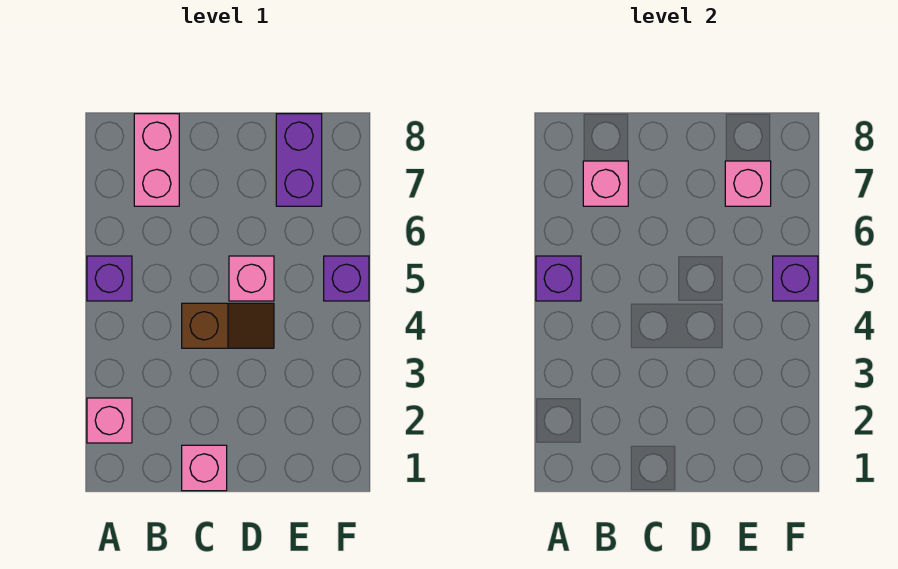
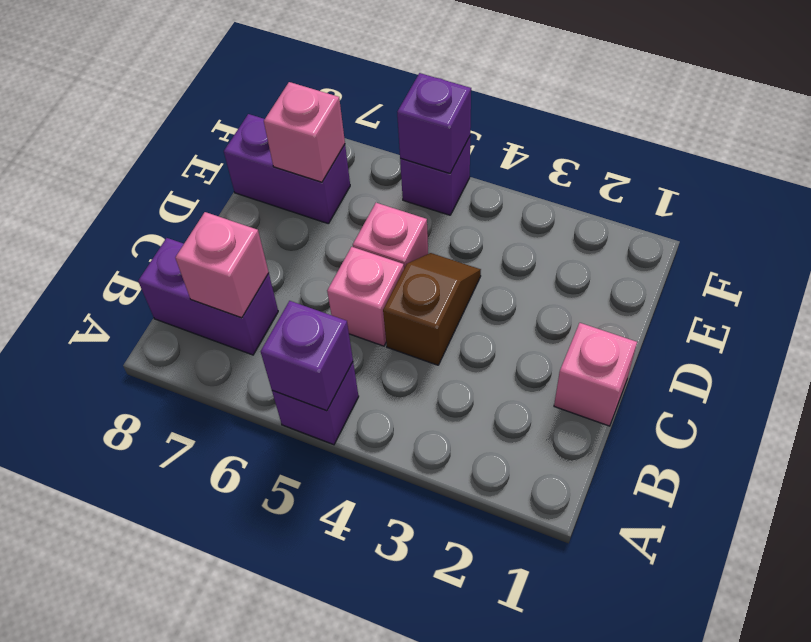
pink brick A2 level 1 -> pink brick C5 level 1
pink brick B7:B8 level 1 -> purple brick B7:B8 level 1

